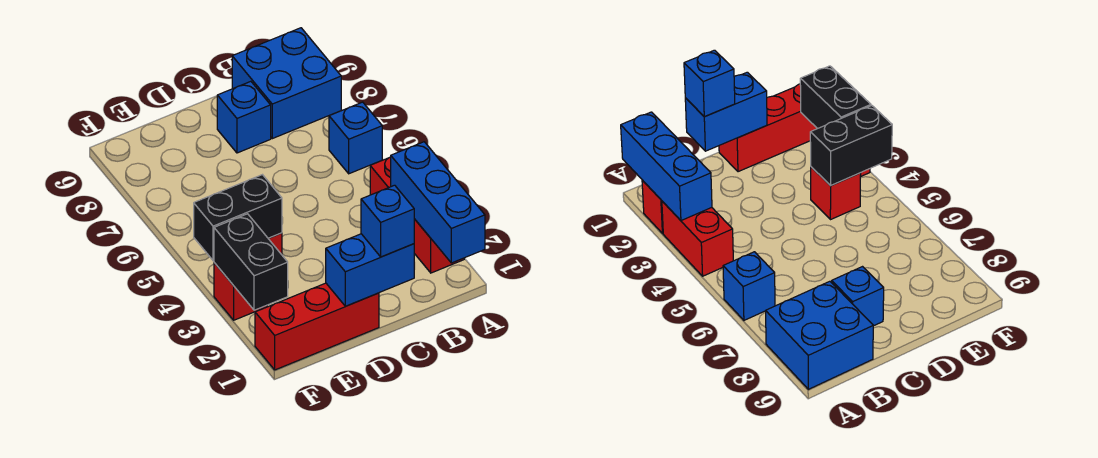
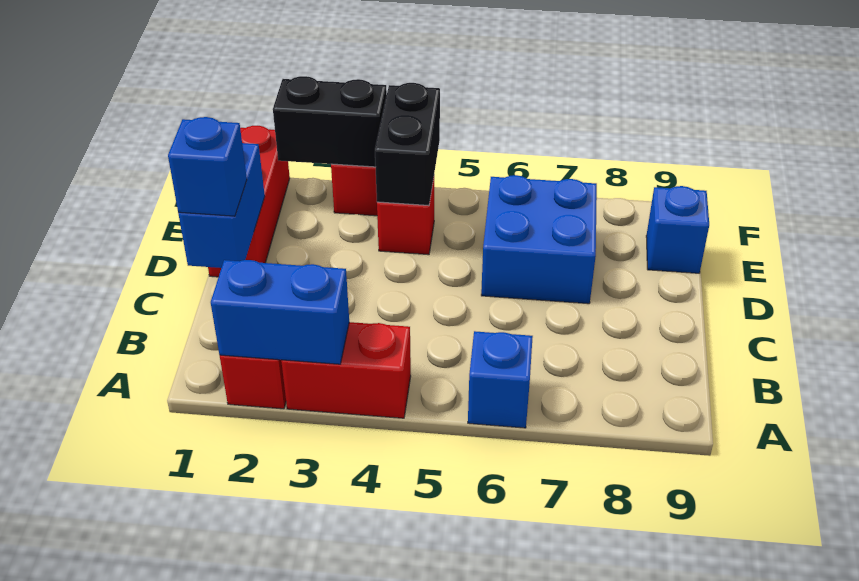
blue brick A1:A3 level 2 -> blue brick A2:A3 level 2
blue brick A8:B9 level 1 -> blue brick D6:E7 level 1
blue brick C8 level 1 -> blue brick E9 level 1

